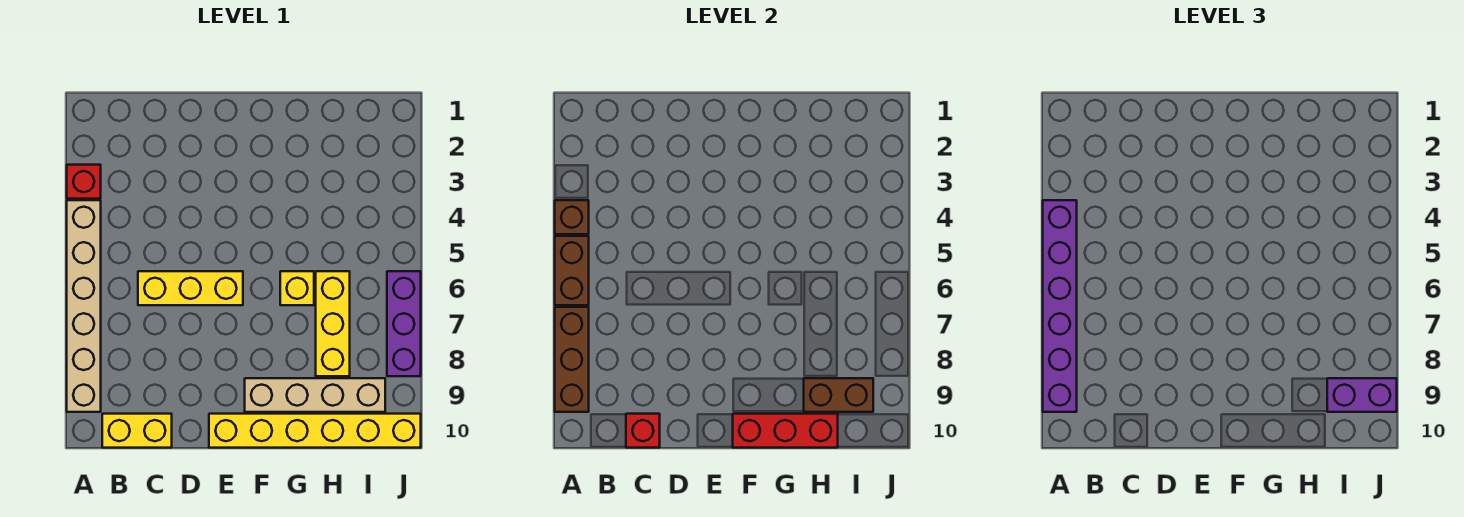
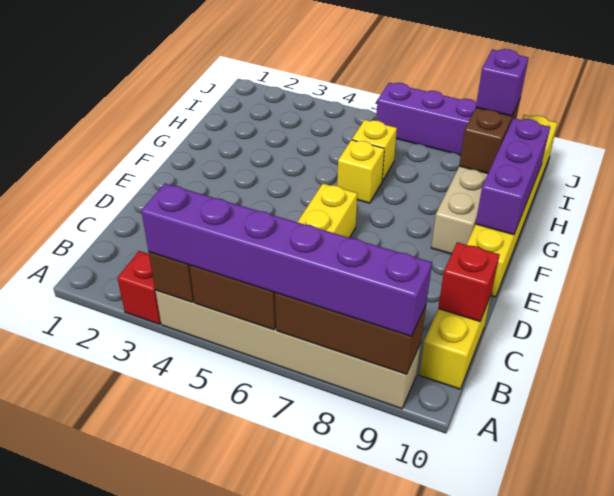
red brick F10:H10 level 2 -> purple brick F10:H10 level 2
yellow brick H6:H8 level 1 -> yellow brick H6 level 1
purple brick I9:J9 level 3 -> purple brick I9 level 3

